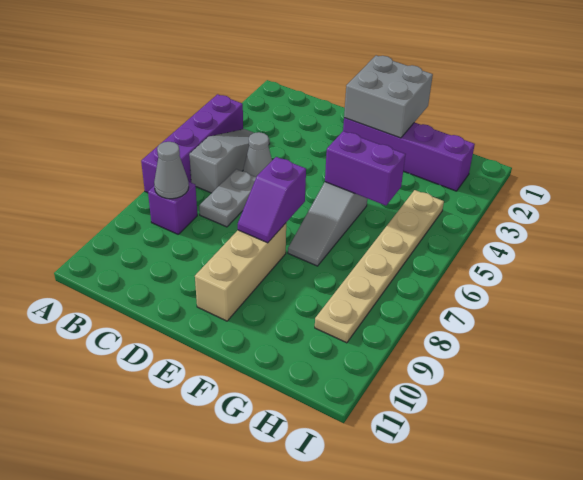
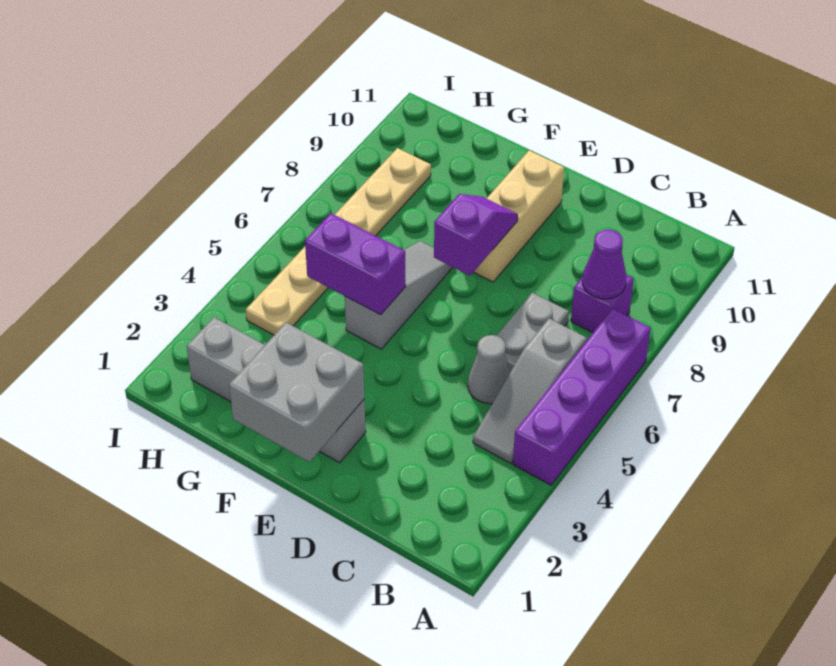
grey cone B8 level 2 -> purple cone B8 level 2
purple brick E2:H2 level 1 -> grey brick E2:H2 level 1

